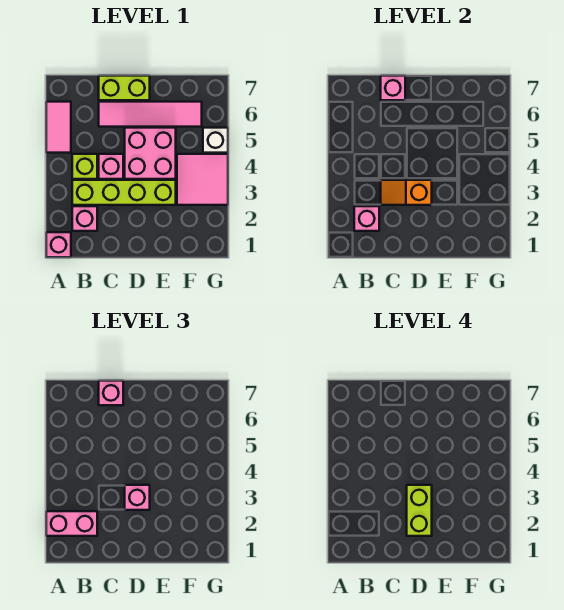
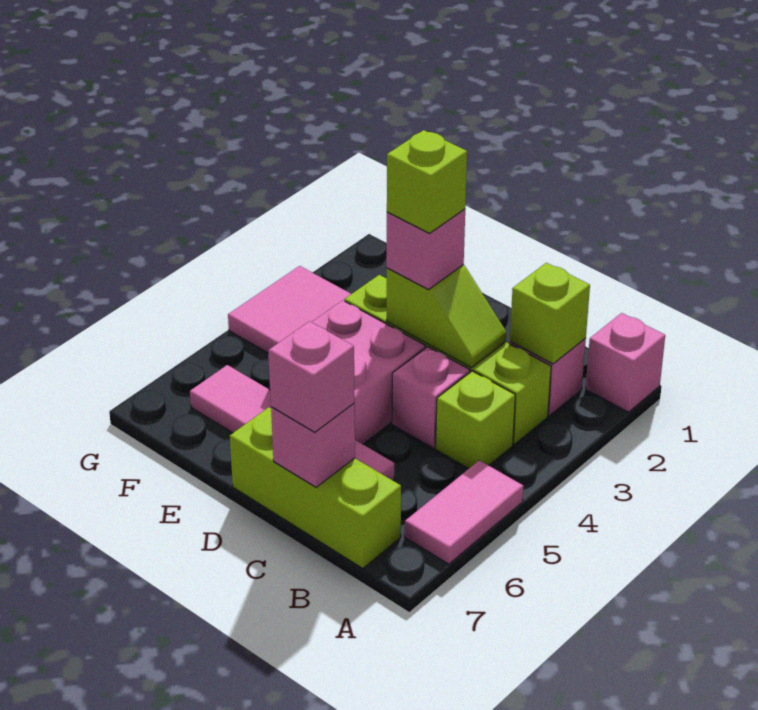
pink brick A2:B2 level 3 -> none
pink brick B2 level 2 -> lime brick B2 level 2
orange slope C3:D3 level 2 top D -> lime slope C3:D3 level 2 top D
lime brick C7:D7 level 1 -> lime brick B7:D7 level 1
lime brick D2:D3 level 4 -> lime brick D3 level 4
white brick G5 level 1 -> none

